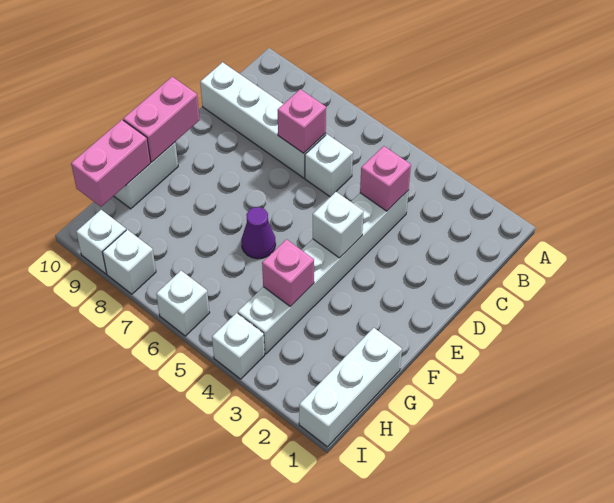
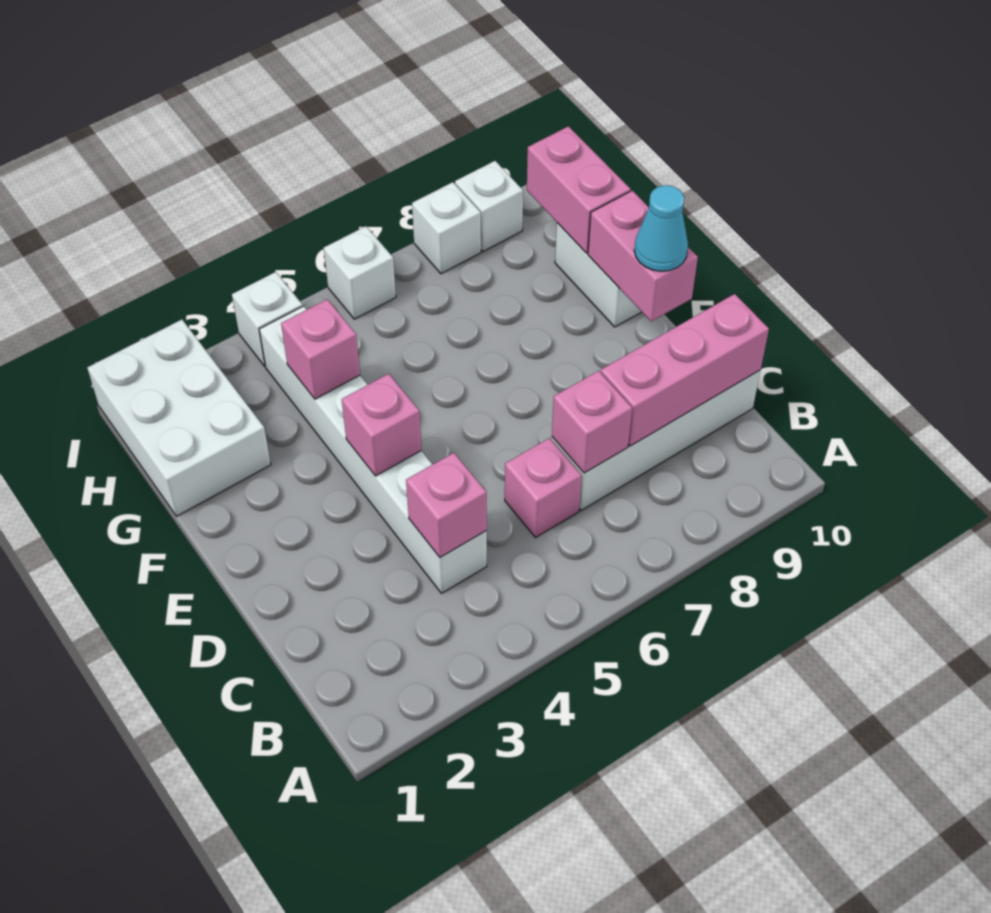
white brick C6 level 1 -> pink brick C6 level 1
none -> pink brick C8:C10 level 2
white brick E4 level 2 -> pink brick E4 level 2
none -> cyan cone E10 level 3
purple cone F6 level 1 -> none
white brick G1:I1 level 1 -> white brick G1:I2 level 1

